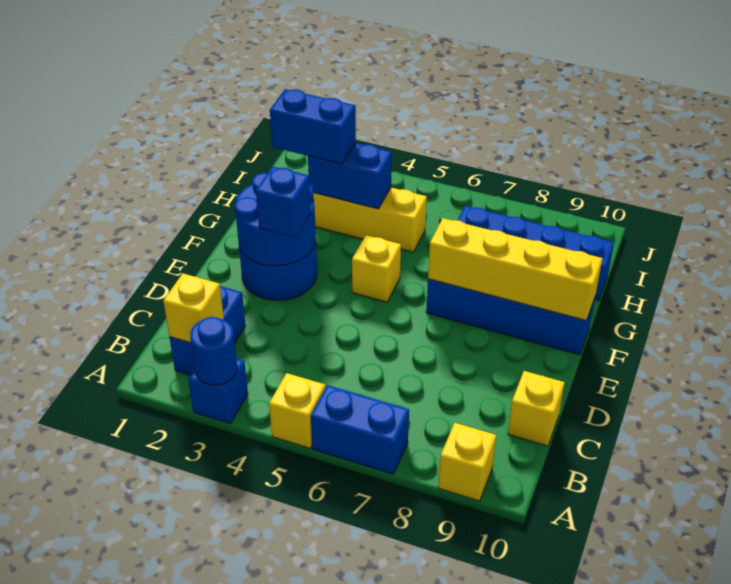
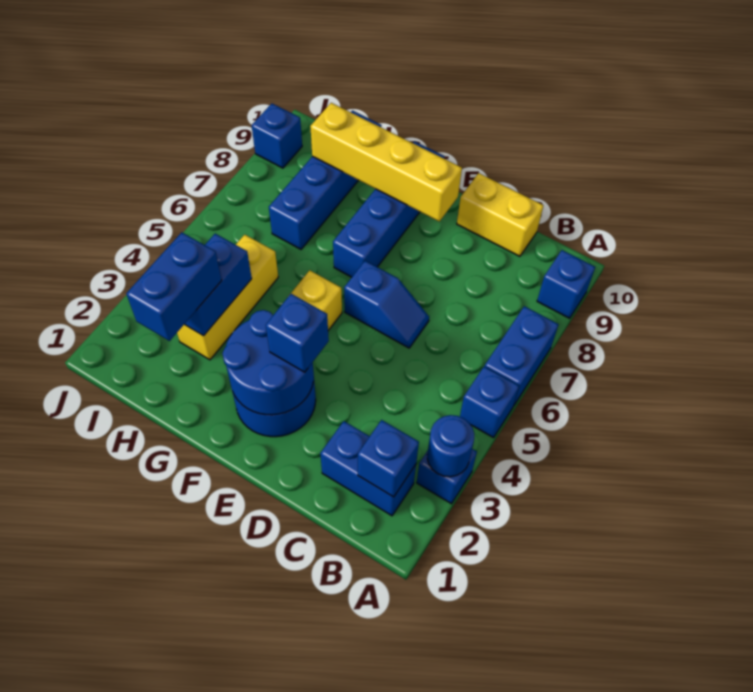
yellow brick A5 level 1 -> blue brick A5 level 1
yellow brick A9 level 1 -> blue brick A9 level 1
yellow brick B2 level 2 -> blue brick B2 level 2
yellow brick C10 level 1 -> yellow brick C10:D10 level 1
none -> blue slope D6:E6 level 1 top E
yellow brick F7:F10 level 2 -> yellow brick E9:H9 level 2
none -> blue brick J9 level 1

